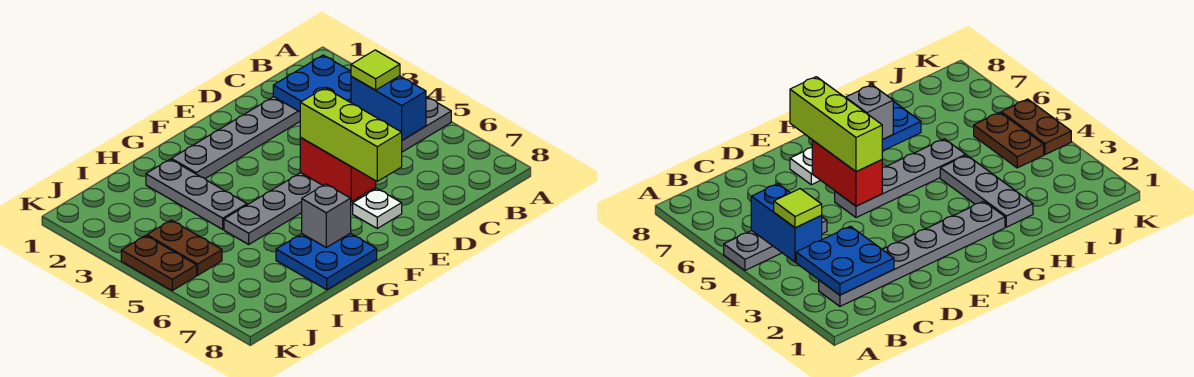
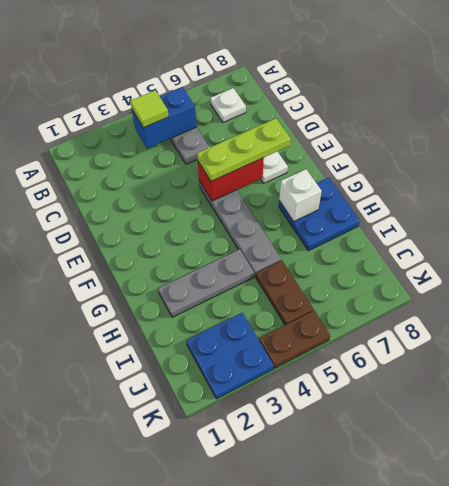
grey plate B2:G2 level 1 -> none
blue plate B2:C3 level 2 -> blue plate J2:K3 level 1
none -> white plate B7 level 1
lime brick E5:E7 level 3 -> lime plate E5:E7 level 3
grey brick G7 level 2 -> white brick G7 level 2
brown plate J4:J5 level 1 -> brown plate I5:J5 level 1

